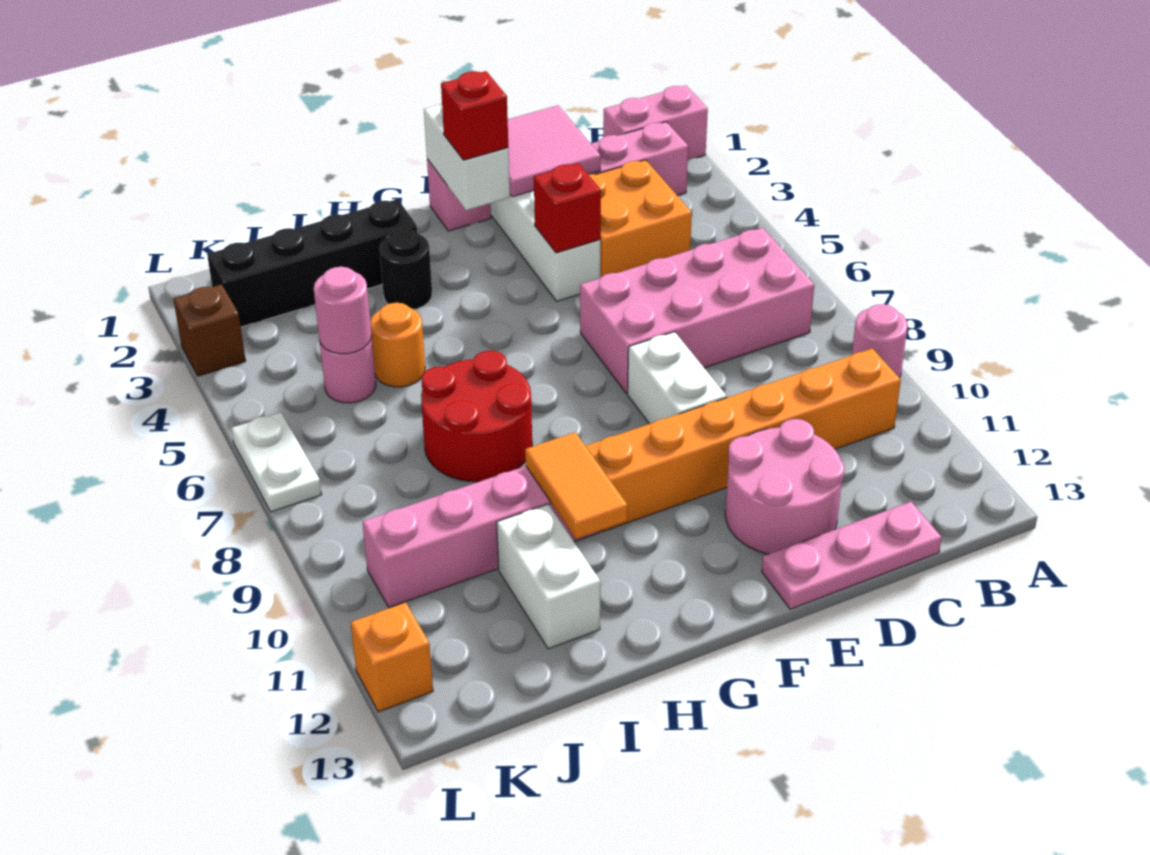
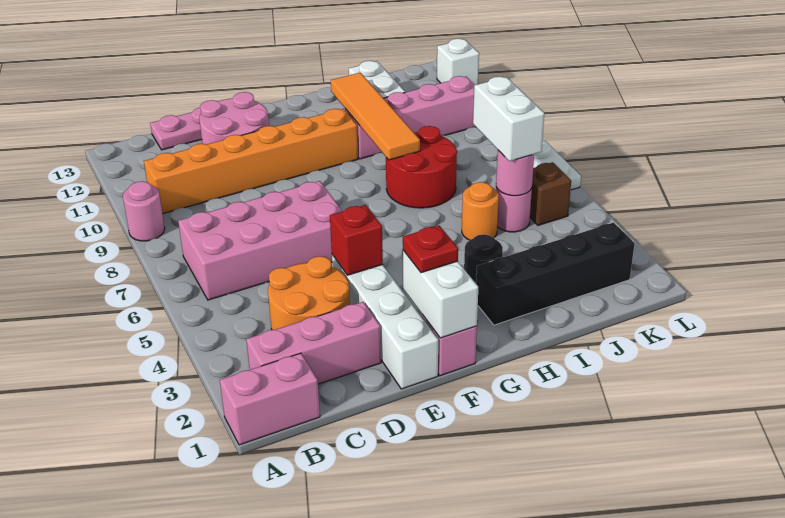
orange brick C3:D4 level 1 -> orange round brick C3:D4 level 1
pink tile D1:E2 level 2 -> none
white brick E8:E9 level 1 -> white brick J5:J6 level 3
red brick F2 level 3 -> red plate F2 level 3
orange tile H10:H11 level 2 -> orange tile H8:H11 level 2
brown brick L3 level 1 -> brown brick K5 level 1
orange brick L12 level 1 -> white brick L12 level 1

